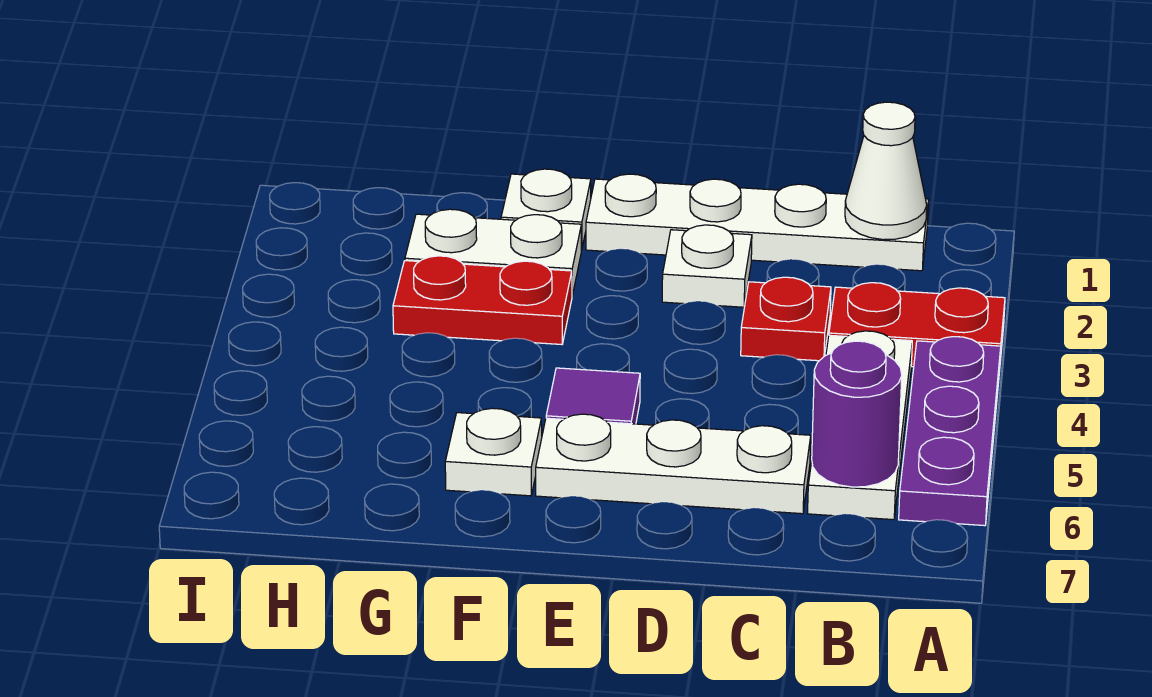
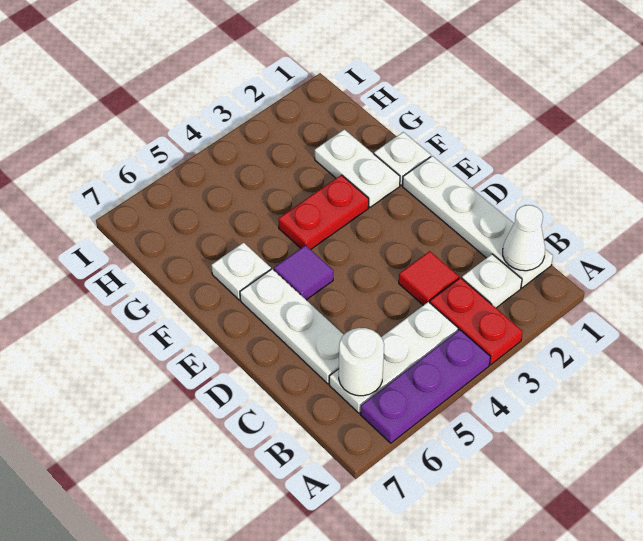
purple round brick B6 level 2 -> white round brick B6 level 2
red plate C3 level 1 -> red tile C3 level 1
white plate D2 level 1 -> white plate B2 level 1
red plate F3:G3 level 1 -> red plate F3:F4 level 1

